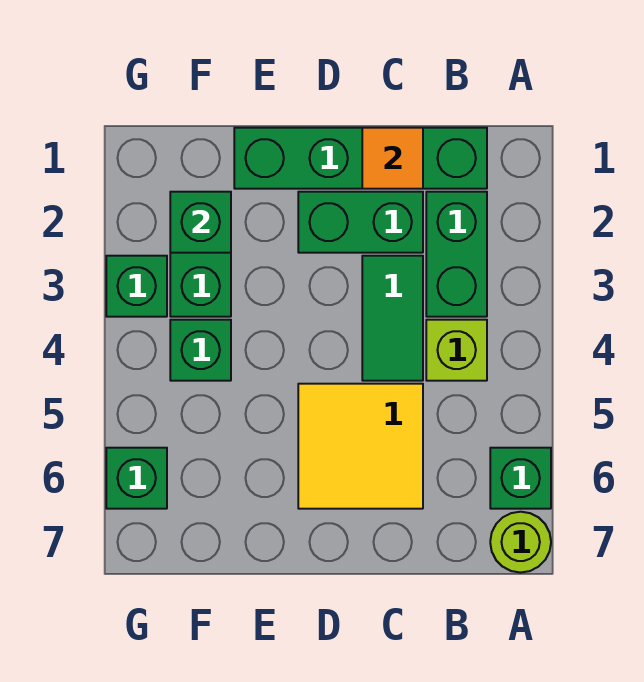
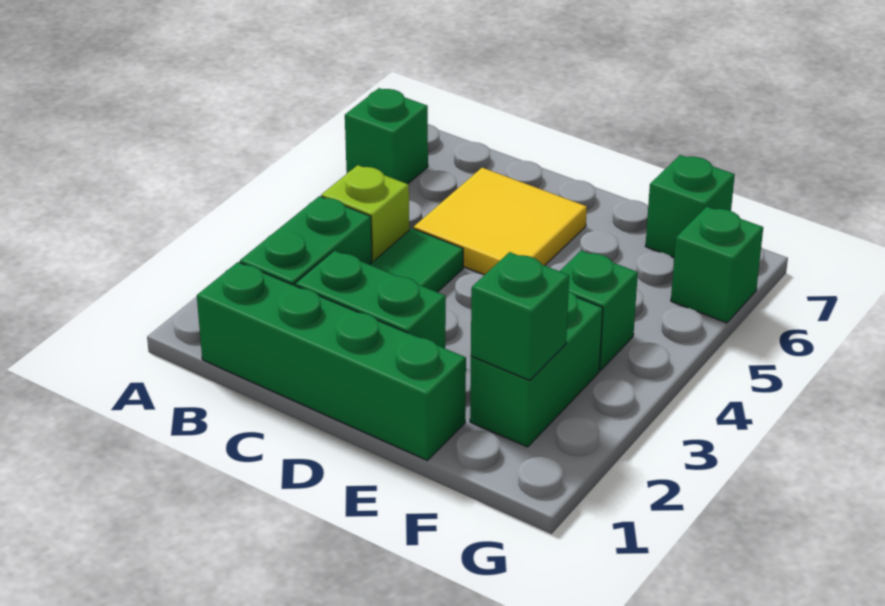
lime round brick A7 level 1 -> none
orange tile C1 level 2 -> none
green brick G3 level 1 -> green brick F7 level 1

